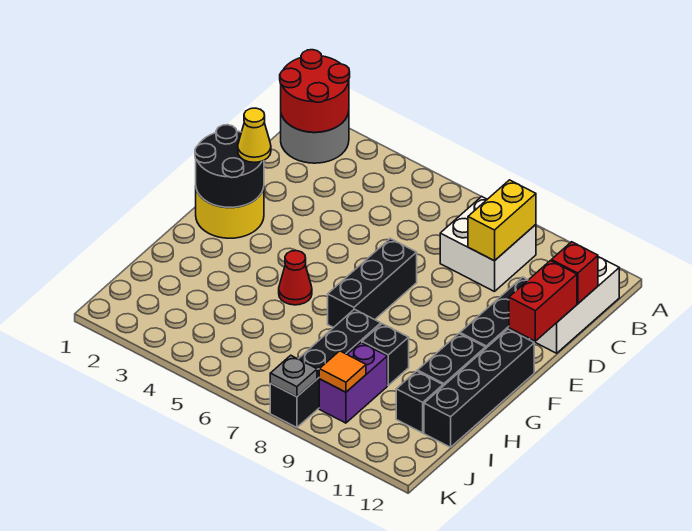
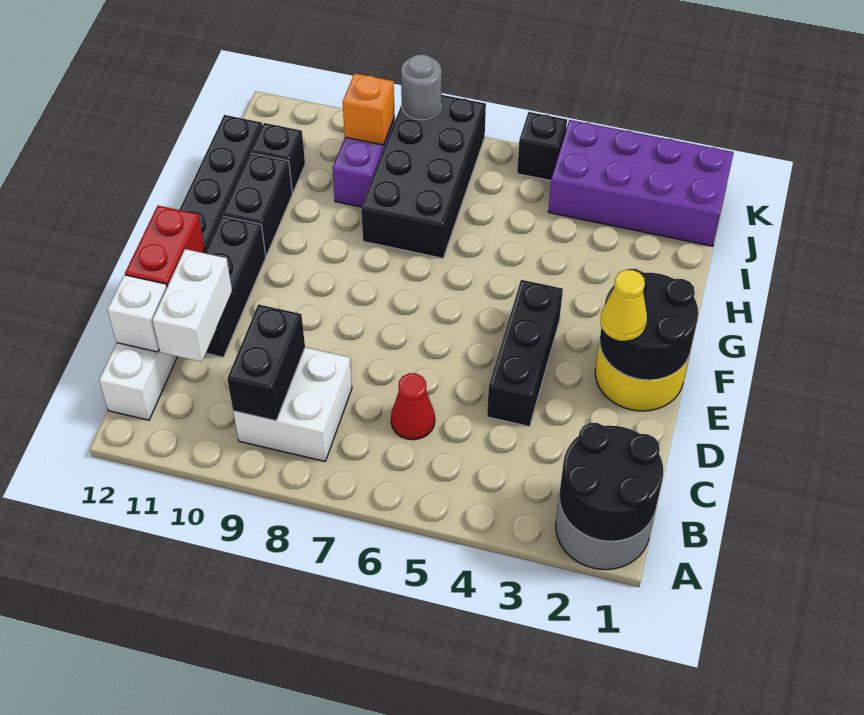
red round brick A1:B2 level 2 -> black round brick A1:B2 level 2
yellow brick B9:C9 level 2 -> black brick B9:C9 level 2
none -> white brick C11:D11 level 2
red brick C12 level 2 -> white brick C12 level 2
black brick E7:G7 level 1 -> black brick D4:F4 level 1
red cone G5 level 1 -> red cone C6 level 1
black brick H8:K8 level 1 -> black brick H7:K8 level 1
black brick H9 level 1 -> black brick K5 level 1
none -> purple brick J1:K4 level 1
orange tile J9 level 2 -> orange brick J9 level 2
grey plate K8 level 2 -> grey round brick K8 level 2

